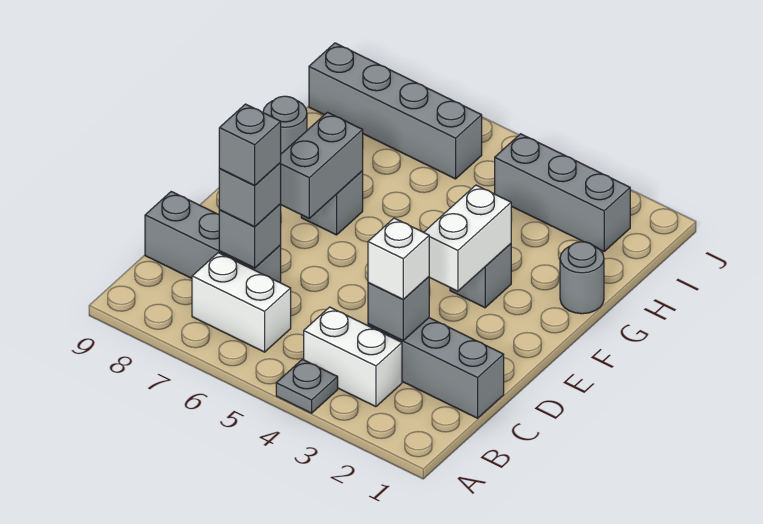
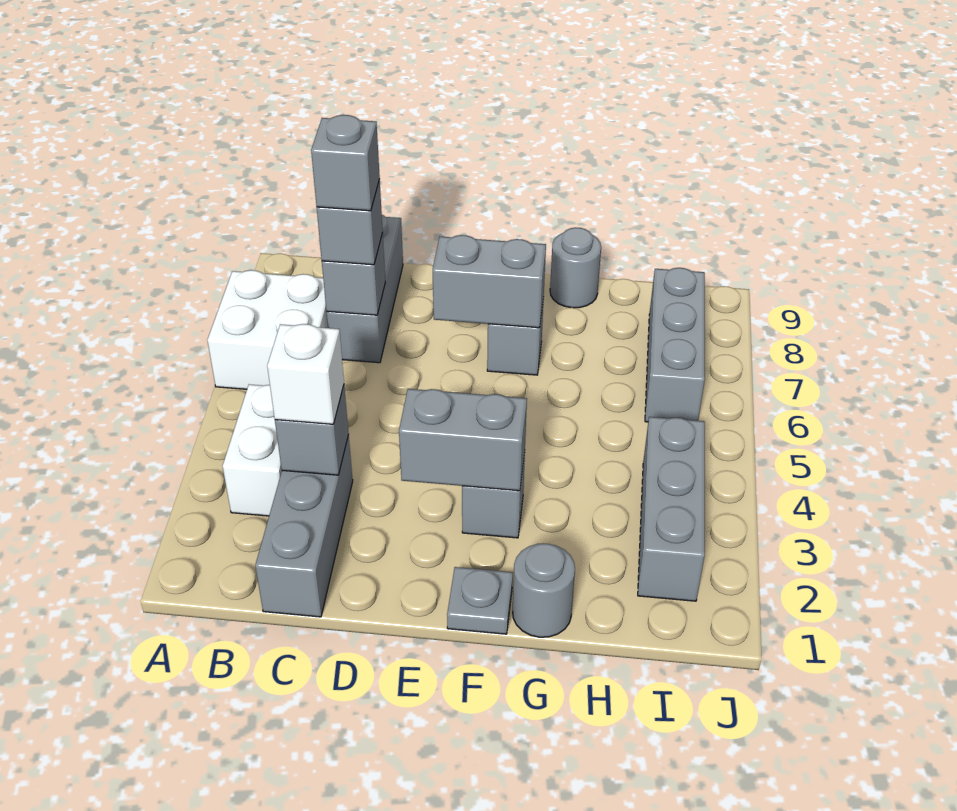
grey plate A4 level 1 -> grey plate F1 level 1
white brick B6:B7 level 1 -> white brick A6:B7 level 1
white brick E3:F3 level 2 -> grey brick E3:F3 level 2
grey brick I6:I9 level 1 -> grey brick I6:I8 level 1

